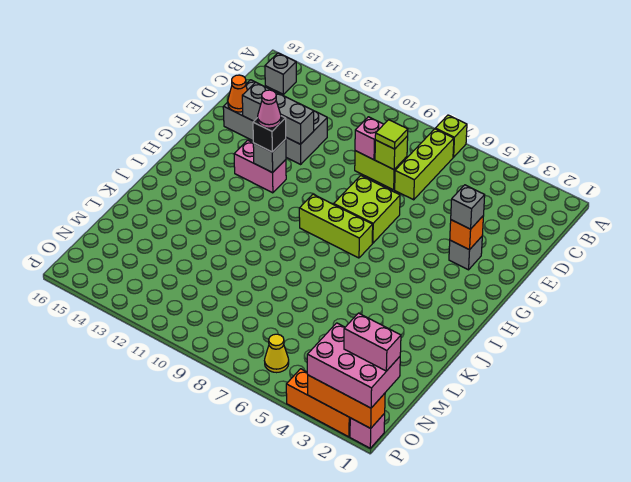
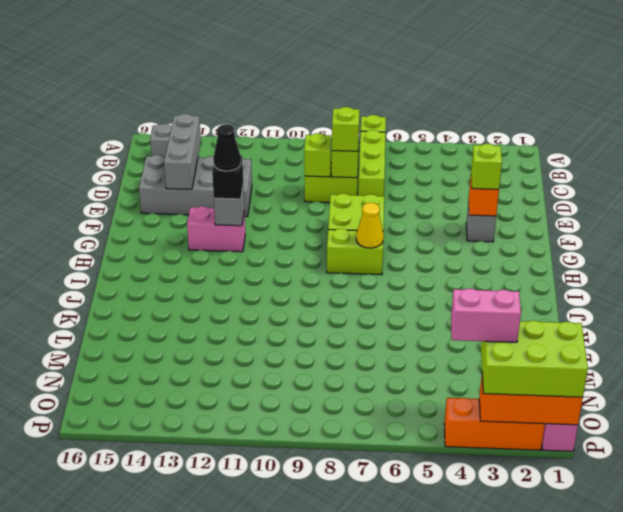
lime tile D8 level 3 -> lime brick D8 level 3
pink brick D9 level 2 -> lime brick D9 level 2
grey brick E12:E14 level 2 -> grey brick C14:E14 level 2
orange cone E15 level 2 -> none
grey brick F3 level 3 -> lime brick F3 level 3
pink cone G12 level 4 -> black cone G12 level 4
lime brick H7:H9 level 1 -> lime brick H7:H8 level 1
pink brick O1:P3 level 3 -> lime brick O1:P3 level 3
pink brick O1:O2 level 4 -> pink brick O3:O4 level 4
yellow cone O6 level 1 -> yellow cone H7 level 2

